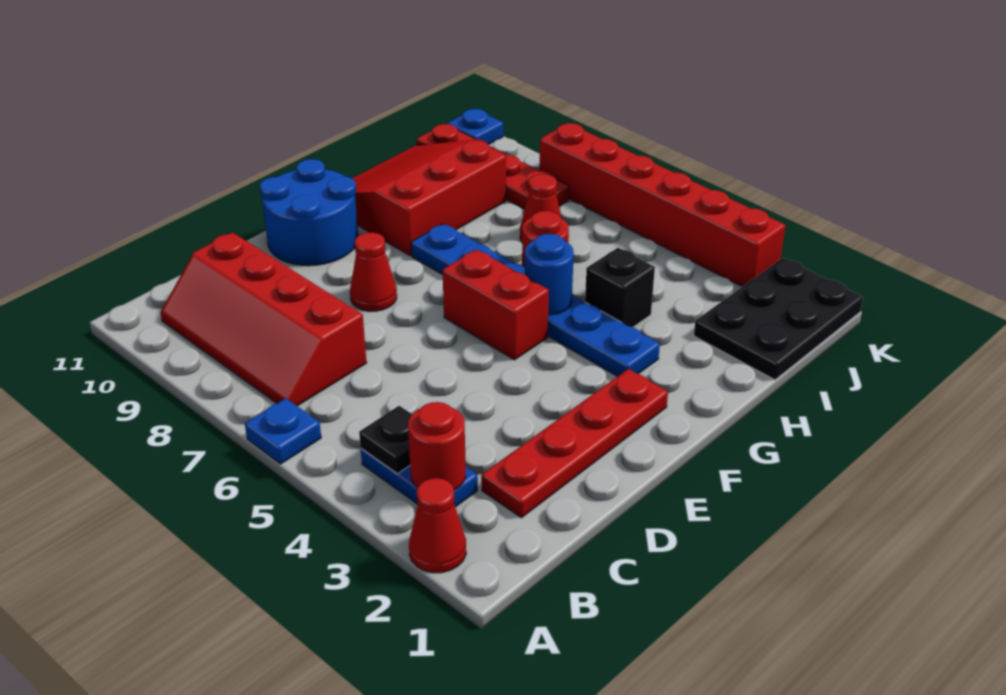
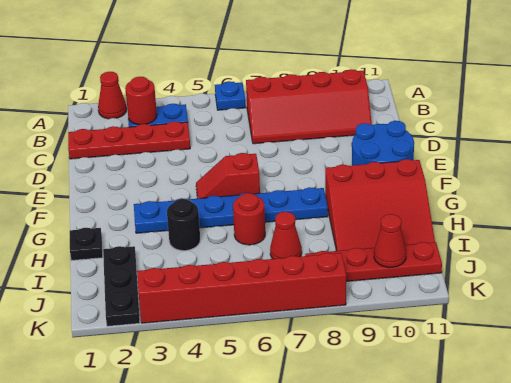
black plate B4 level 2 -> black plate H1 level 1
red slope B7:C10 level 1 top C -> red slope B7:C10 level 1 top B
red plate C2:F2 level 1 -> red plate C1:C4 level 1
red cone E8 level 1 -> red cone J10 level 2
red brick F5:F6 level 1 -> red slope F5:F6 level 1 top 6
blue round brick G5 level 2 -> none
red slope G9:I11 level 1 top 9 -> red slope G9:I11 level 1 top G
black brick H4 level 1 -> black round brick H4 level 1
black plate I1:K2 level 1 -> black plate I2:K2 level 1
blue plate K11 level 1 -> none

